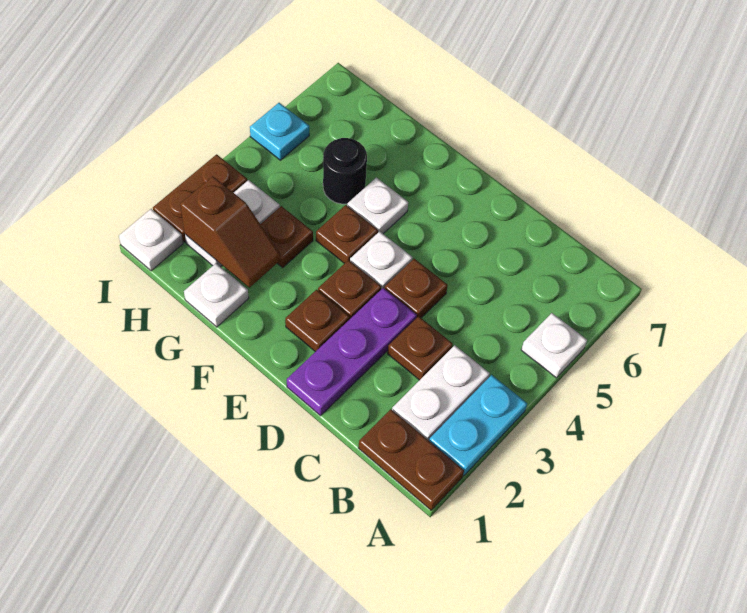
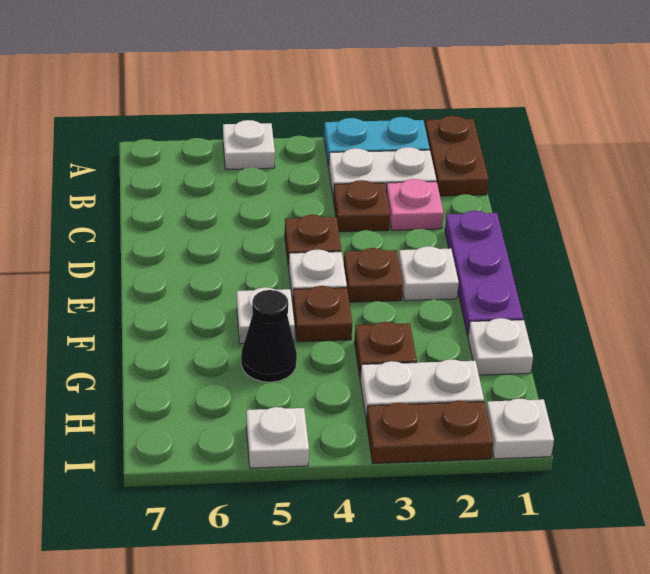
none -> pink plate C2 level 1
purple plate D1:D3 level 1 -> purple plate D1:F1 level 1
brown plate E2 level 1 -> white plate E2 level 1
brown slope G2:H2 level 2 top H -> none
black round brick G5 level 1 -> black cone G5 level 1
cyan plate I5 level 1 -> white plate I5 level 1

